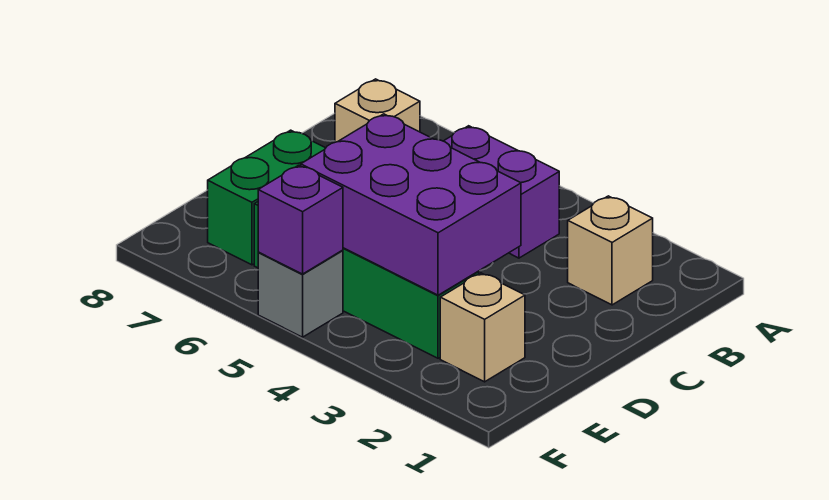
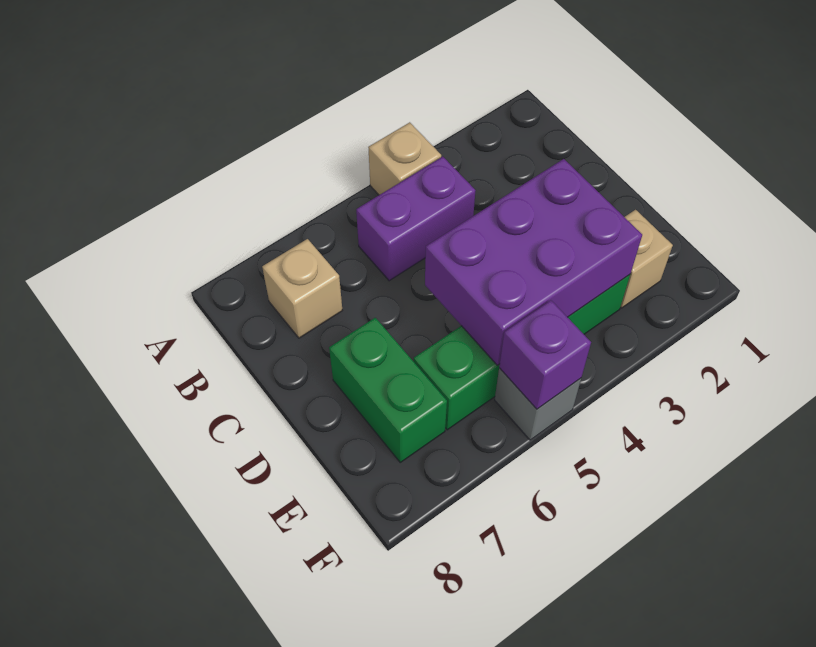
tan brick B2 level 1 -> tan brick A4 level 1

